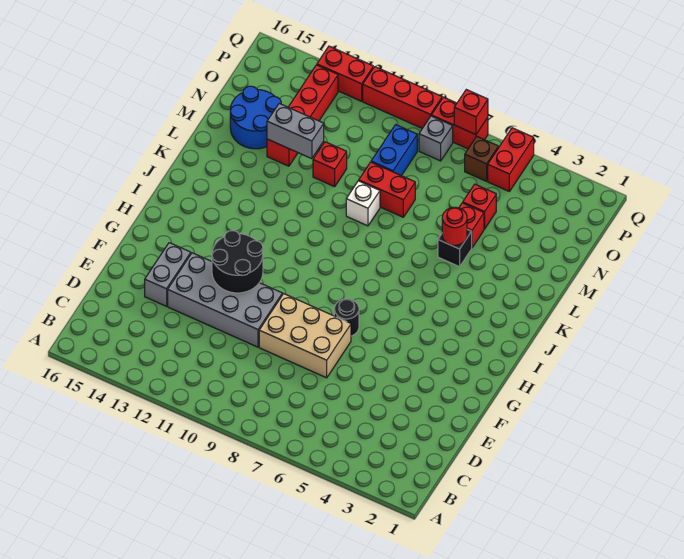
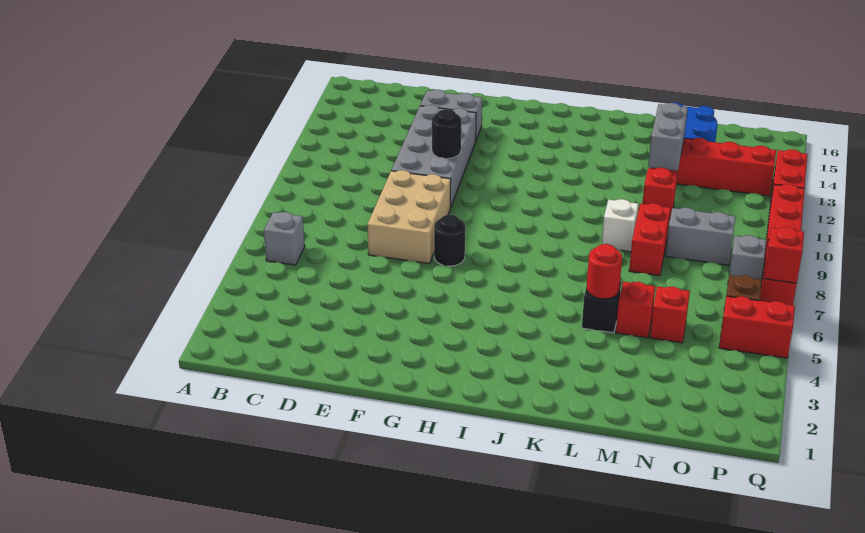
none -> grey brick B6 level 1
black round brick F11:G12 level 2 -> black round brick F11 level 2
blue brick N9:O9 level 1 -> grey brick N9:O9 level 1

